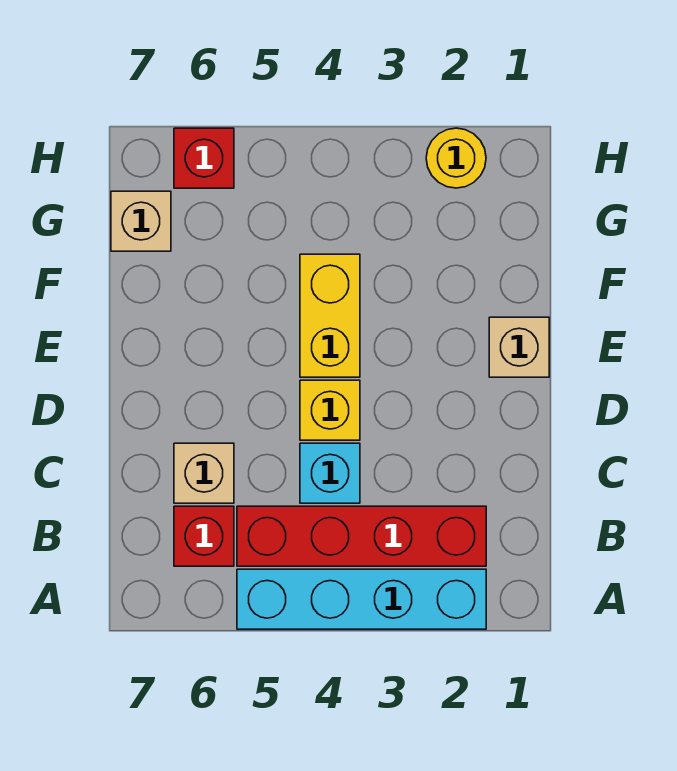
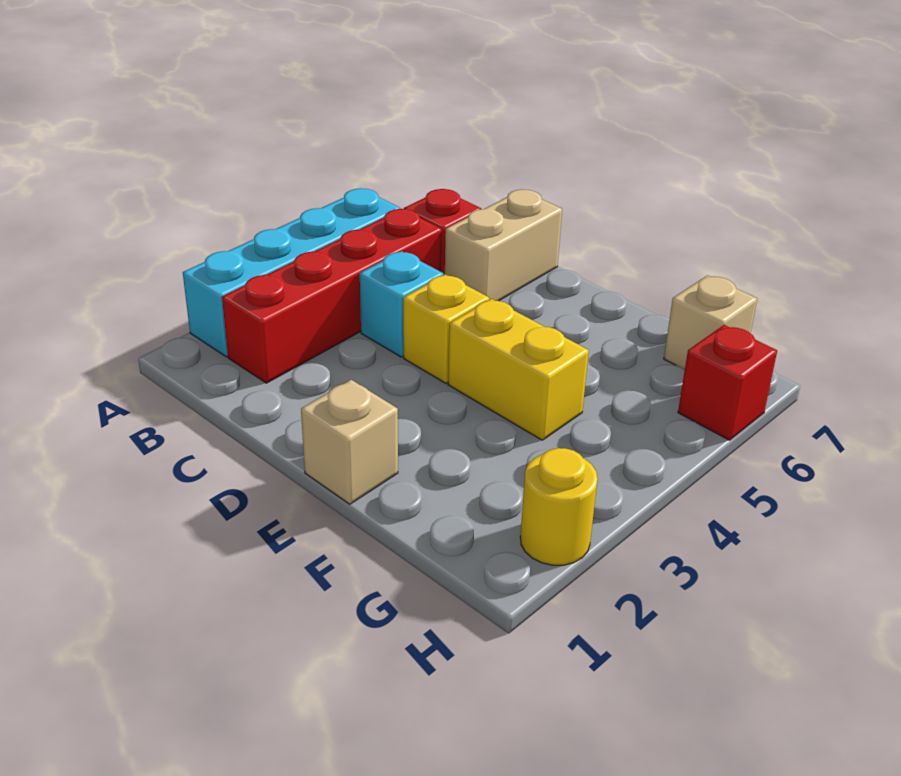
tan brick C6 level 1 -> tan brick C6:C7 level 1

